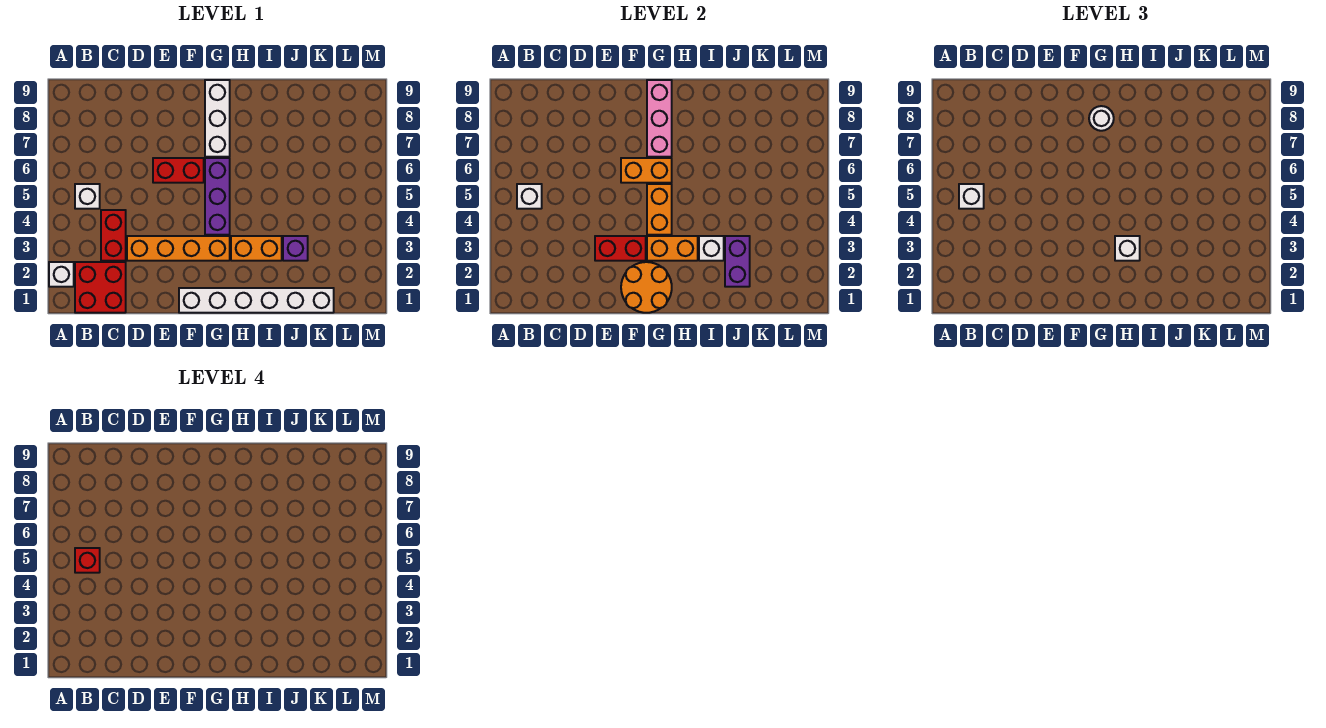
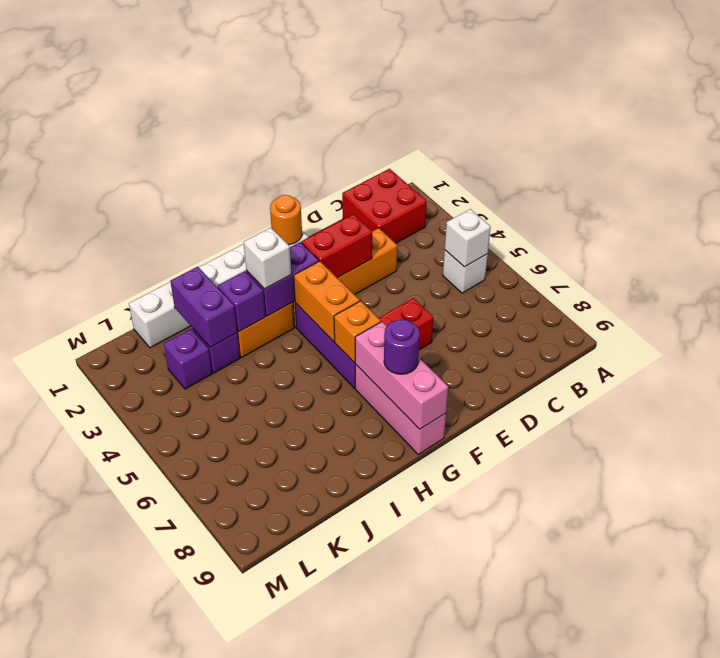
white brick A2 level 1 -> none
white brick B5 level 3 -> none
red brick B5 level 4 -> none
red brick C3:C4 level 1 -> none
orange round brick F1:G2 level 2 -> orange round brick F1 level 2
orange brick F6:G6 level 2 -> orange brick G6 level 2
orange brick G3:H3 level 2 -> purple brick G3:H3 level 2
white brick G7:G9 level 1 -> pink brick G7:G9 level 1
white round brick G8 level 3 -> purple round brick G8 level 3
white brick I3 level 2 -> purple brick I3 level 2
none -> purple brick K3 level 1

